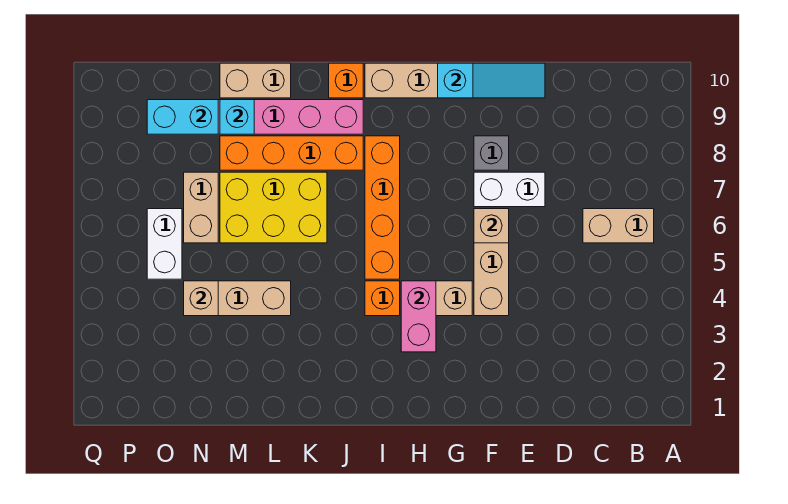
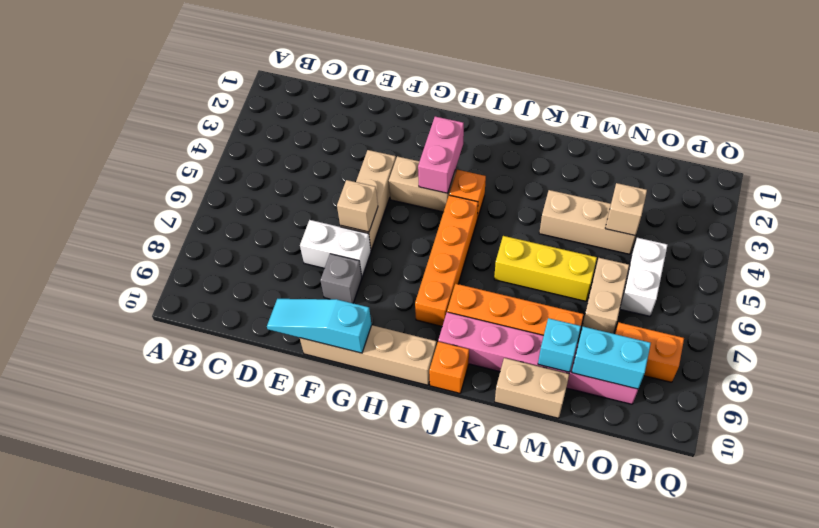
tan brick B6:C6 level 1 -> none
yellow brick K6:M7 level 1 -> yellow brick K6:M6 level 1
none -> orange brick O8:P8 level 1

